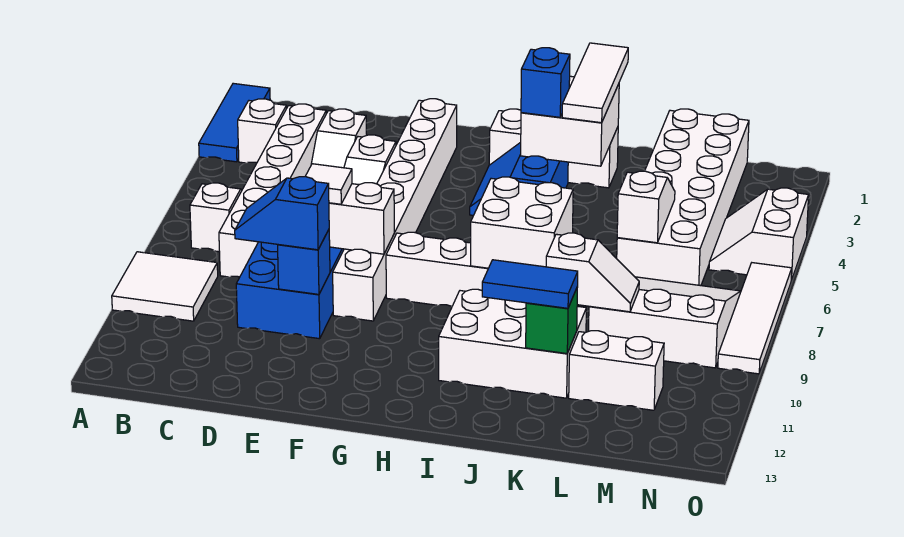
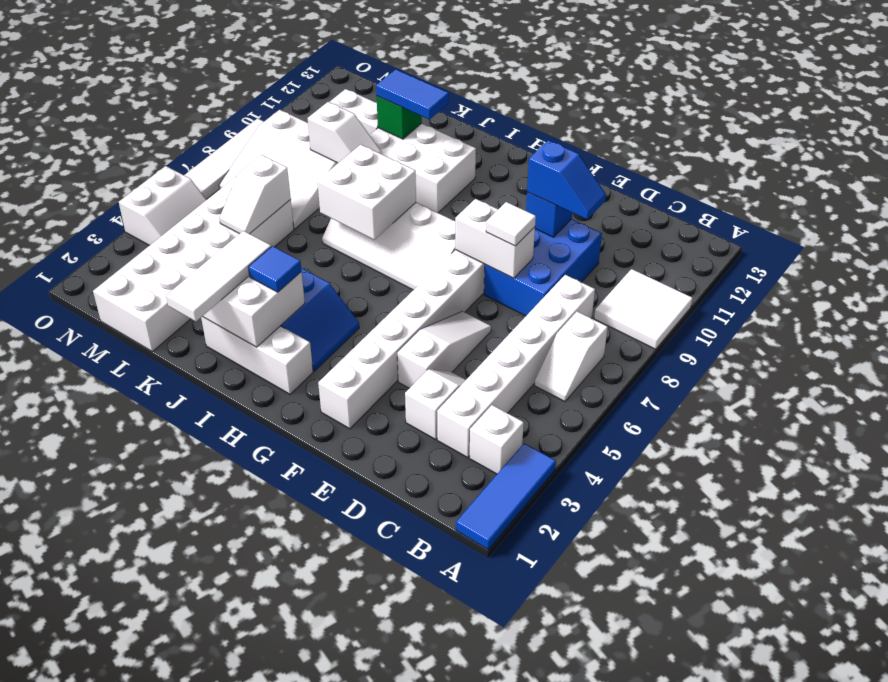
blue brick I3 level 3 -> blue tile I3 level 3
white slope K9:L9 level 2 top K -> white slope K9:L9 level 2 top L

